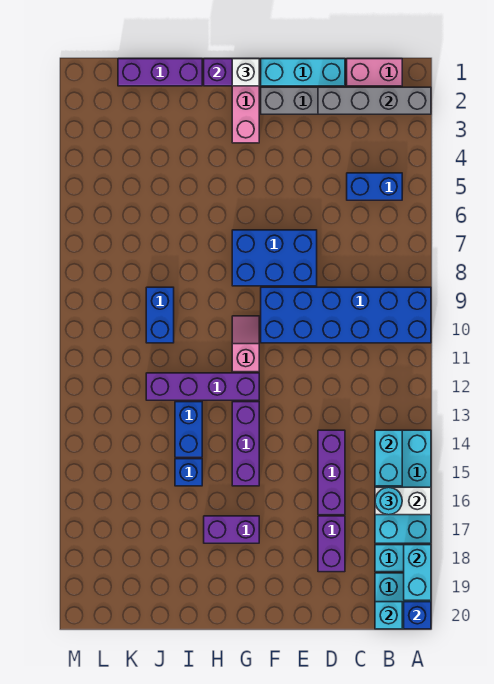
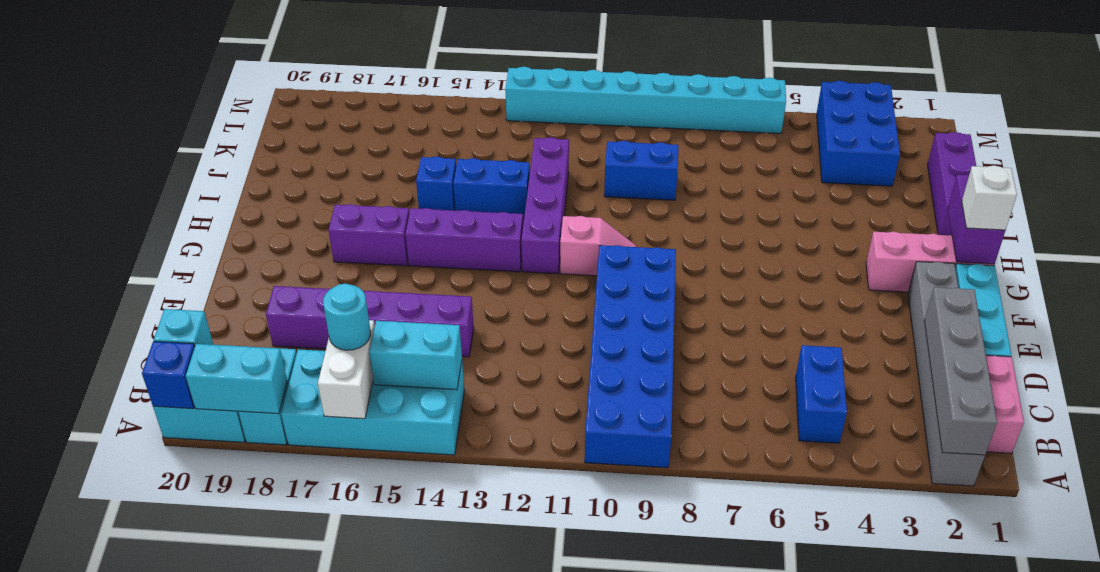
blue brick E7:G8 level 1 -> blue brick K3:M4 level 1
purple brick G17:H17 level 1 -> purple brick G16:G17 level 1
none -> cyan brick M6:M13 level 1

